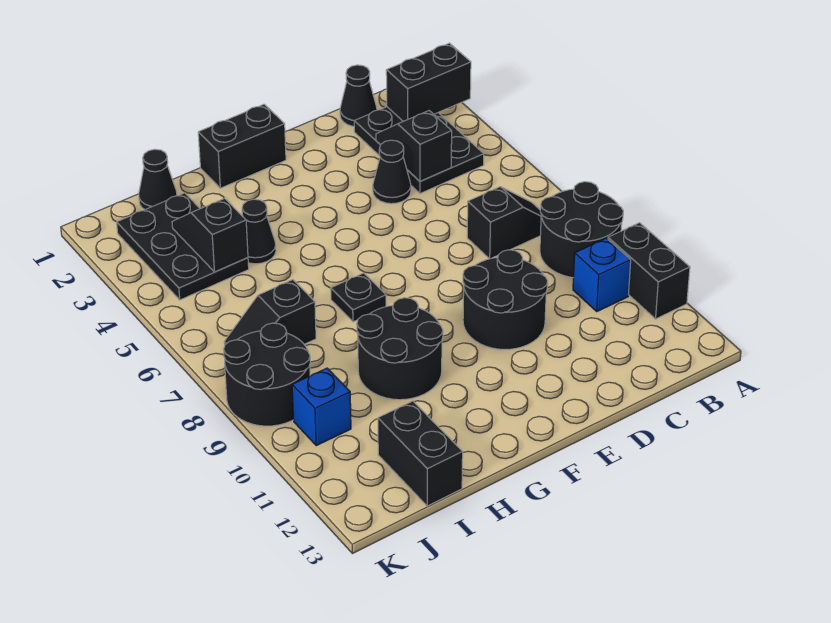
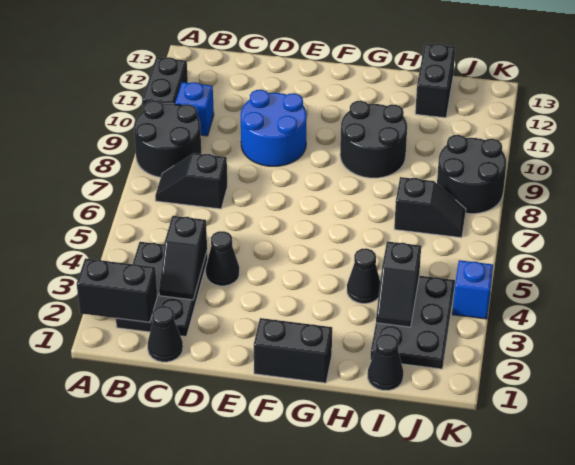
black round brick D9:E10 level 1 -> blue round brick D9:E10 level 1
black plate G7 level 1 -> none
blue brick J10 level 1 -> blue brick K4 level 1

